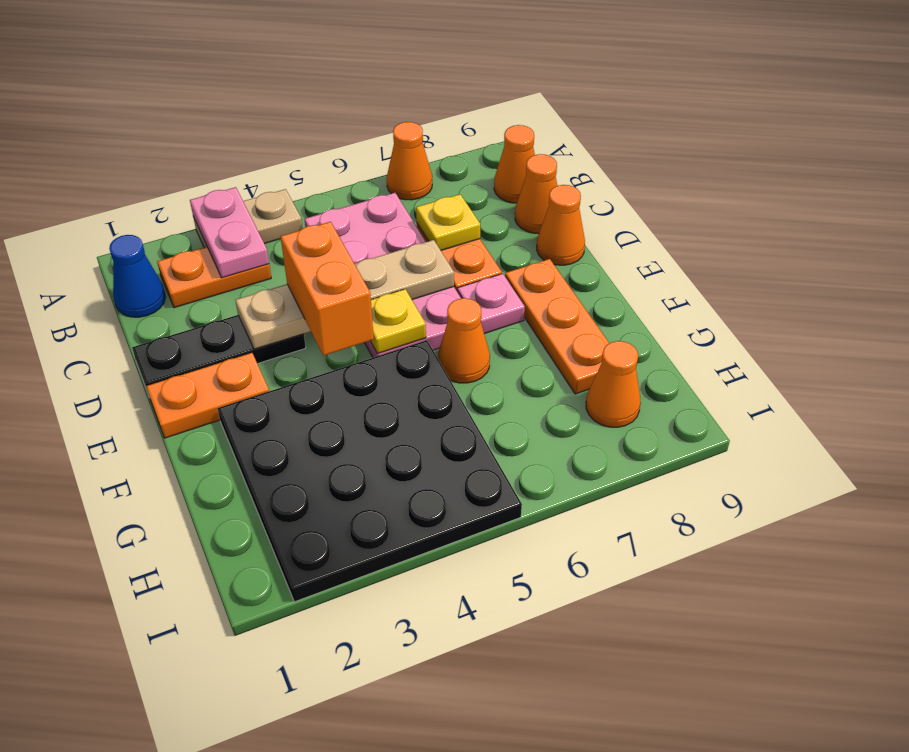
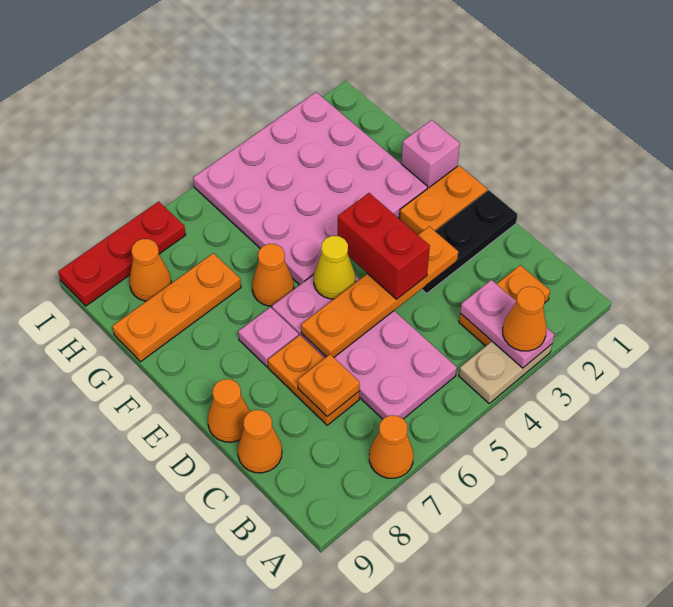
blue cone B1 level 1 -> none
orange cone B9 level 1 -> orange cone A3 level 3
yellow plate C7 level 2 -> orange plate C7 level 2
tan plate D3:D6 level 2 -> orange plate D3:D6 level 2
orange brick D4:E4 level 3 -> red brick D4:E4 level 3
yellow plate E5 level 2 -> yellow cone E5 level 2
orange plate E8:G8 level 1 -> orange plate G7:G9 level 1
none -> pink brick F1 level 1
black plate F2:I5 level 1 -> pink plate F2:I5 level 1
none -> red plate I7:I9 level 1

